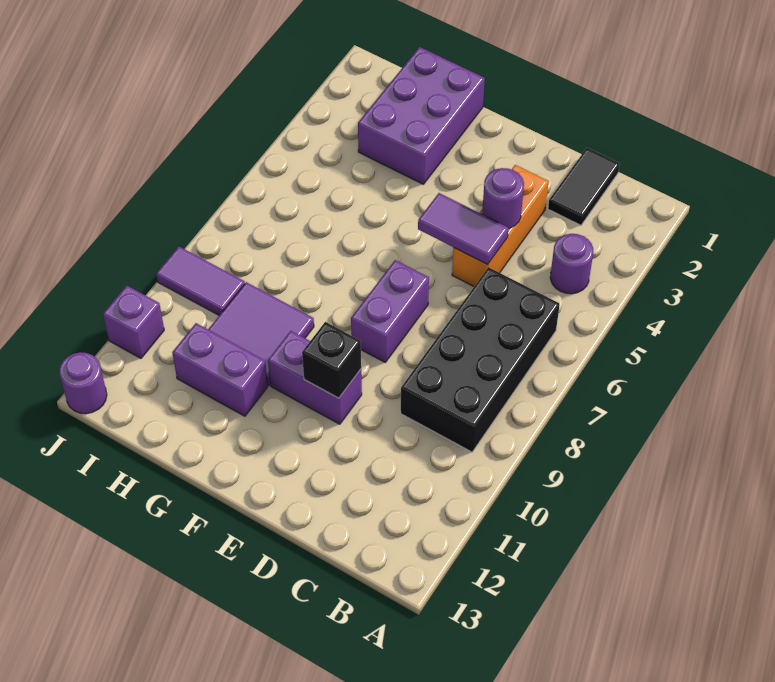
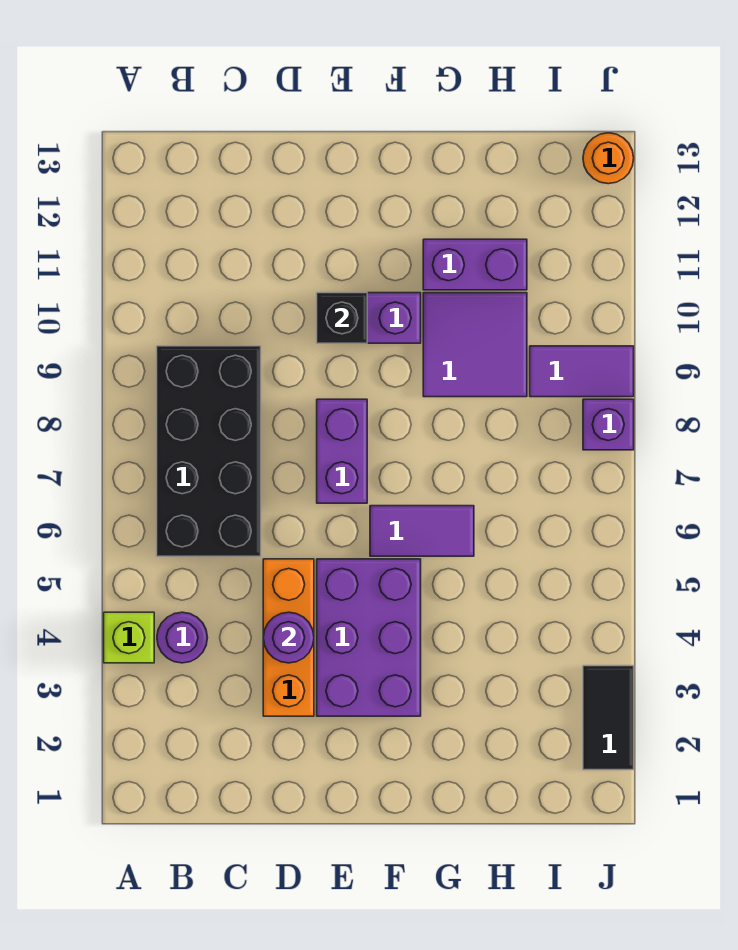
none -> lime brick A4 level 1
black tile C1:C2 level 1 -> black tile J2:J3 level 1
purple tile D5:E5 level 2 -> purple tile F6:G6 level 1
purple brick G1:H3 level 1 -> purple brick E3:F5 level 1
purple brick J11 level 1 -> purple brick J8 level 1
purple round brick J13 level 1 -> orange round brick J13 level 1

